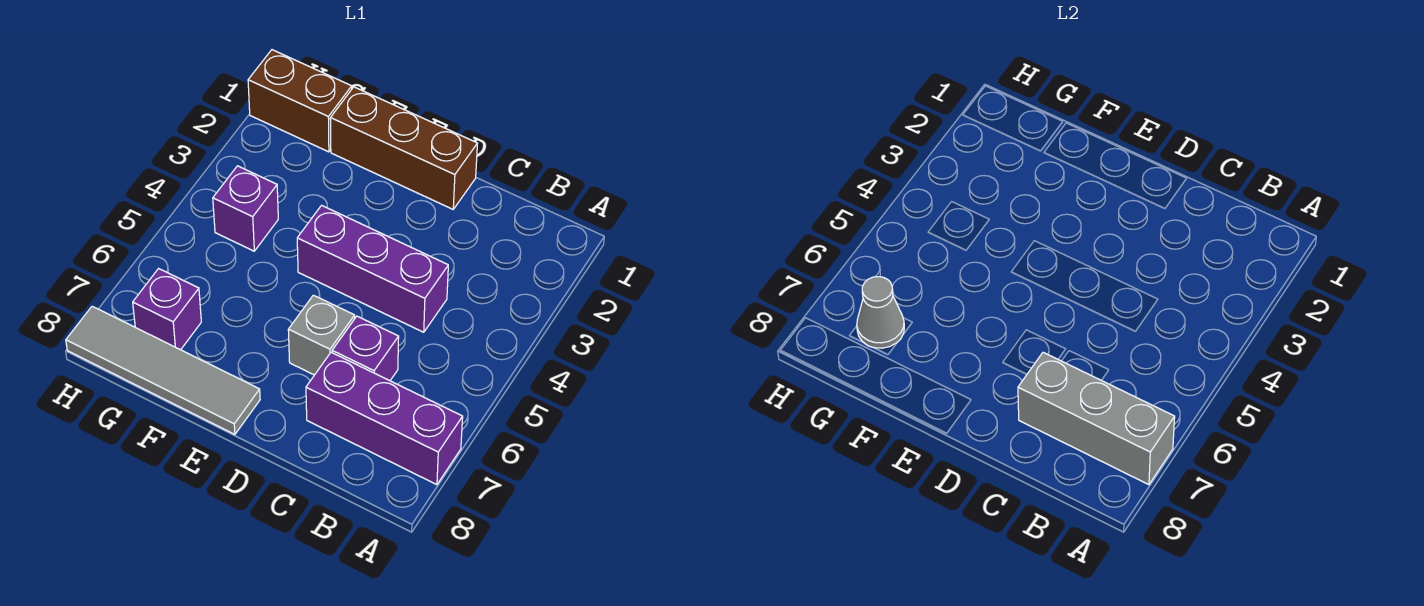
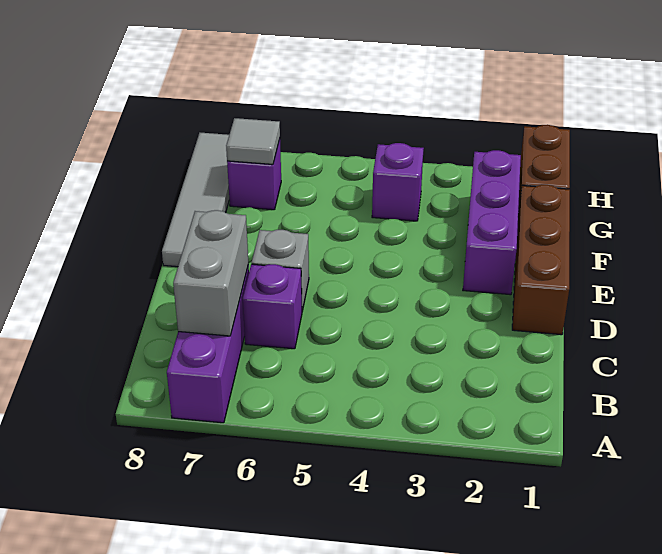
grey brick A7:C7 level 2 -> grey brick B7:C7 level 2
purple brick C4:E4 level 1 -> purple brick E2:G2 level 1
grey cone G7 level 2 -> grey tile G7 level 2

